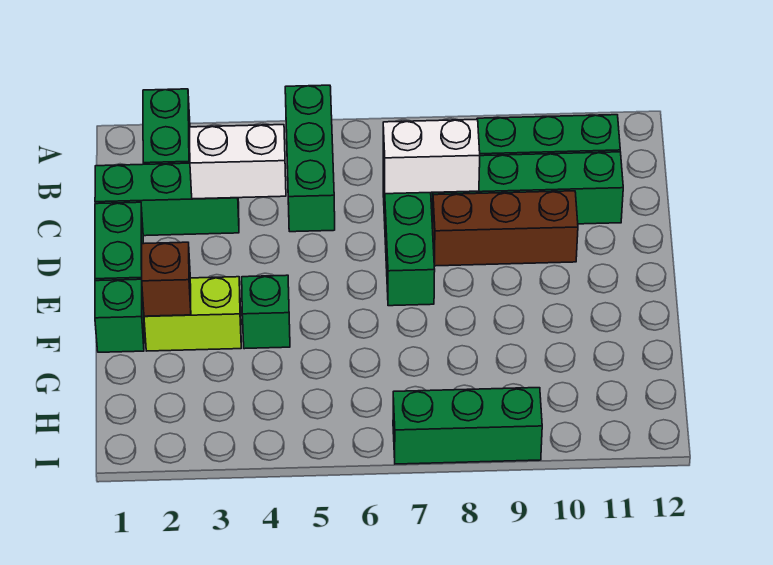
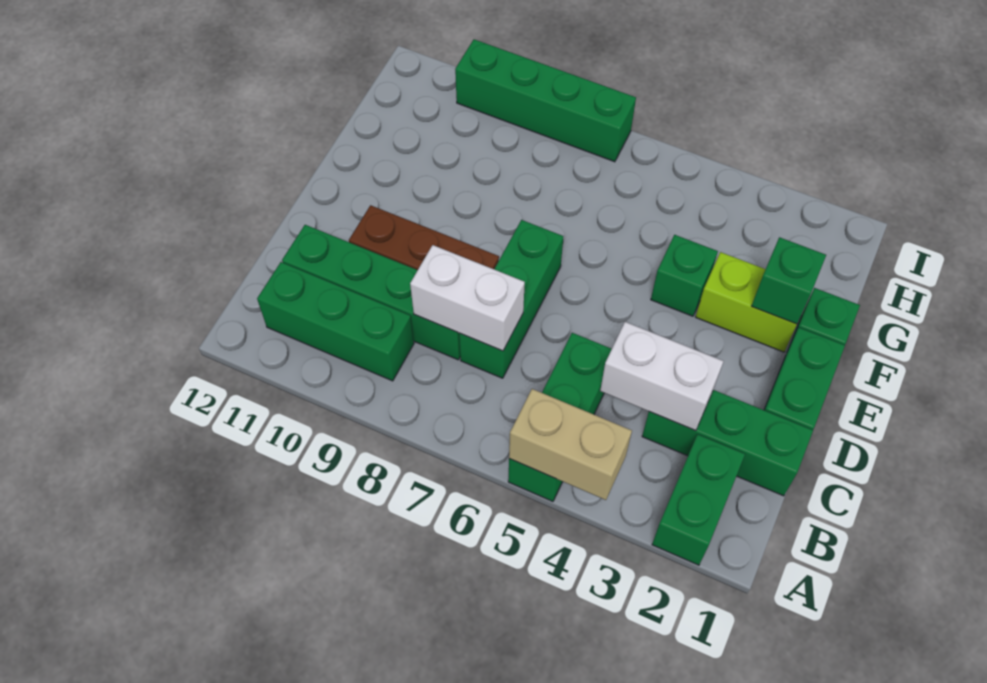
none -> tan brick A4:A5 level 2
brown brick F2 level 2 -> green brick F2 level 2
green brick I7:I9 level 1 -> green brick I7:I10 level 1

